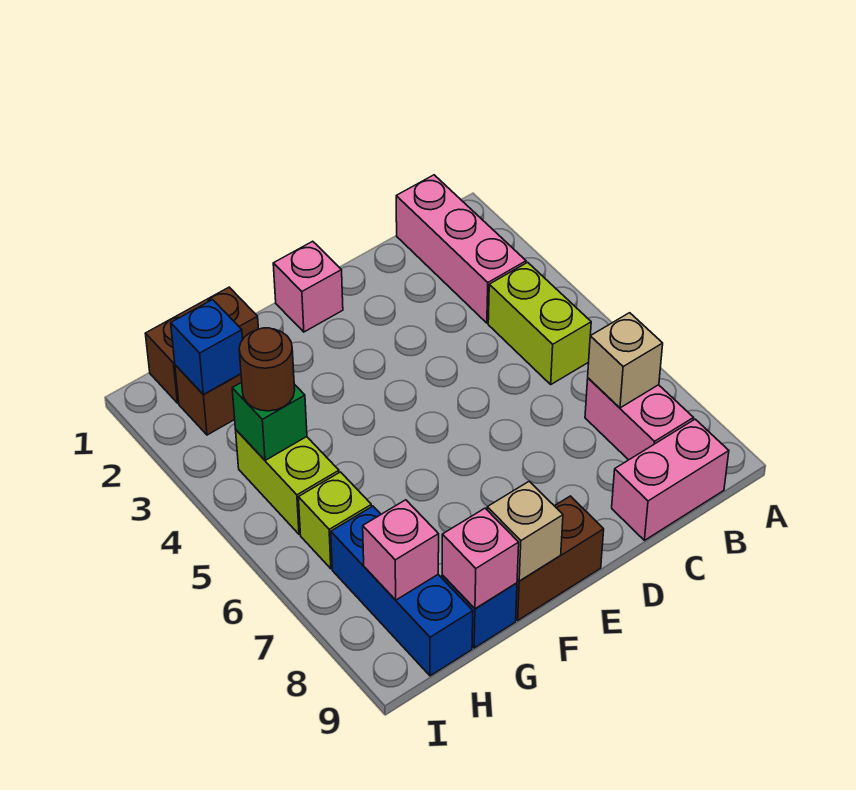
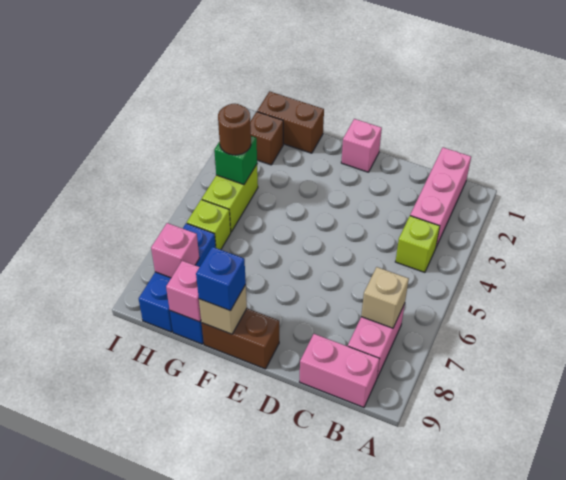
lime brick B4:B5 level 1 -> lime brick B4 level 1
blue brick H2 level 2 -> blue brick F9 level 3

